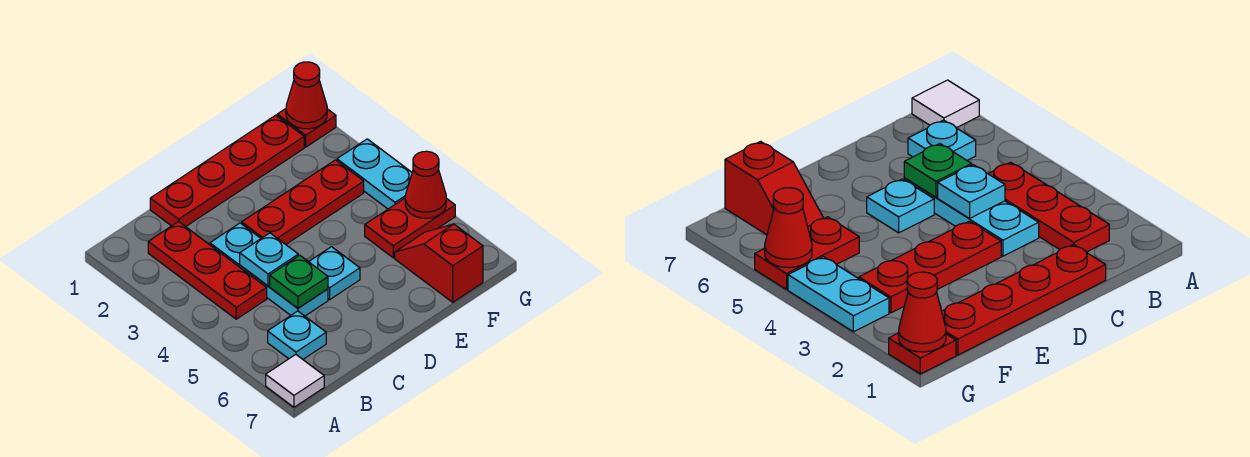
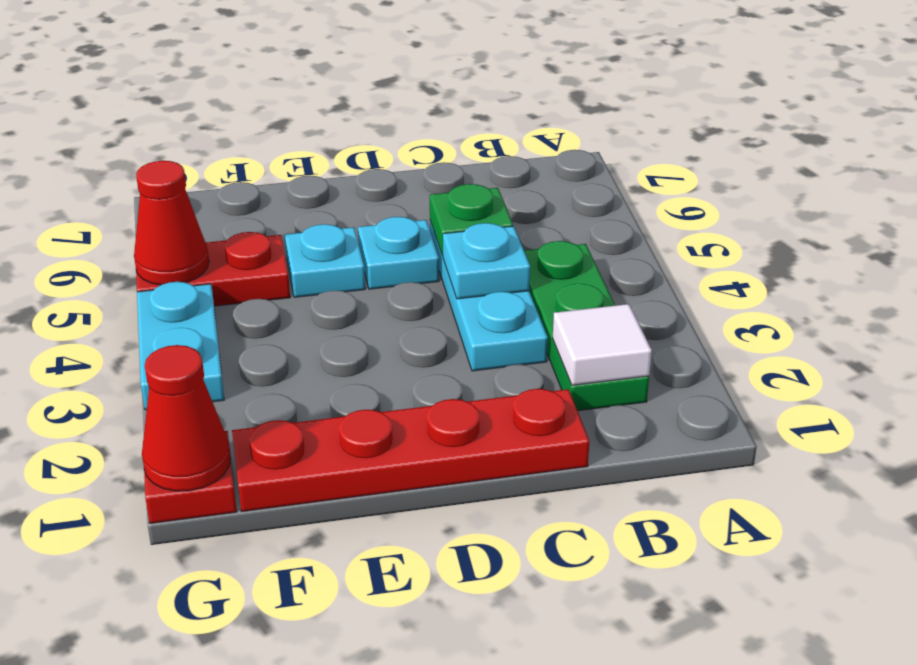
white tile A7 level 1 -> white tile B2 level 2
red plate B2:B4 level 1 -> green plate B2:B4 level 1
cyan plate B6 level 1 -> cyan plate E5 level 1
red plate D3:F3 level 1 -> none
red slope F6:F7 level 1 top 7 -> none

